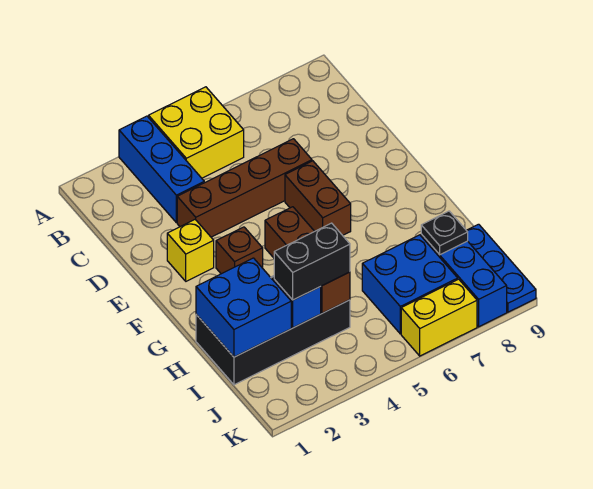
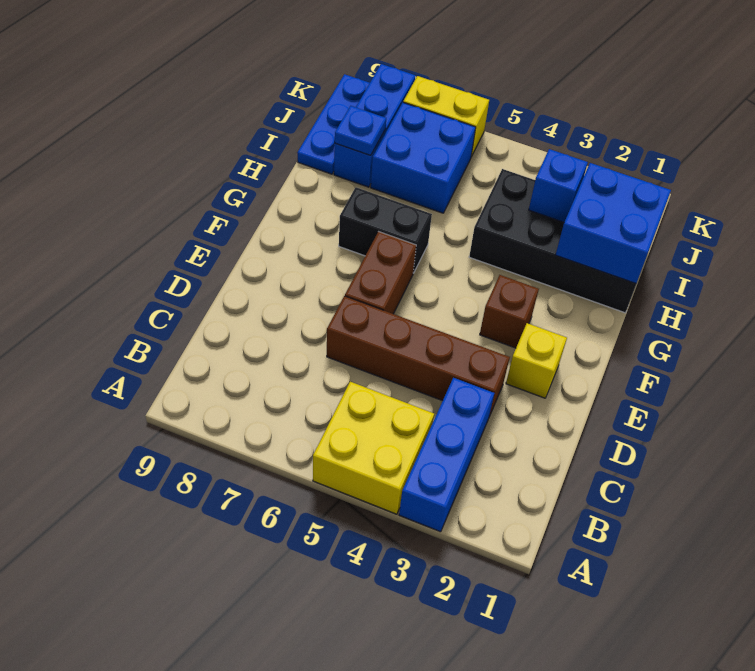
brown brick G4:I4 level 2 -> none
black brick I3:I4 level 3 -> black brick G6:G7 level 1
black plate I8 level 2 -> blue plate I8 level 2

